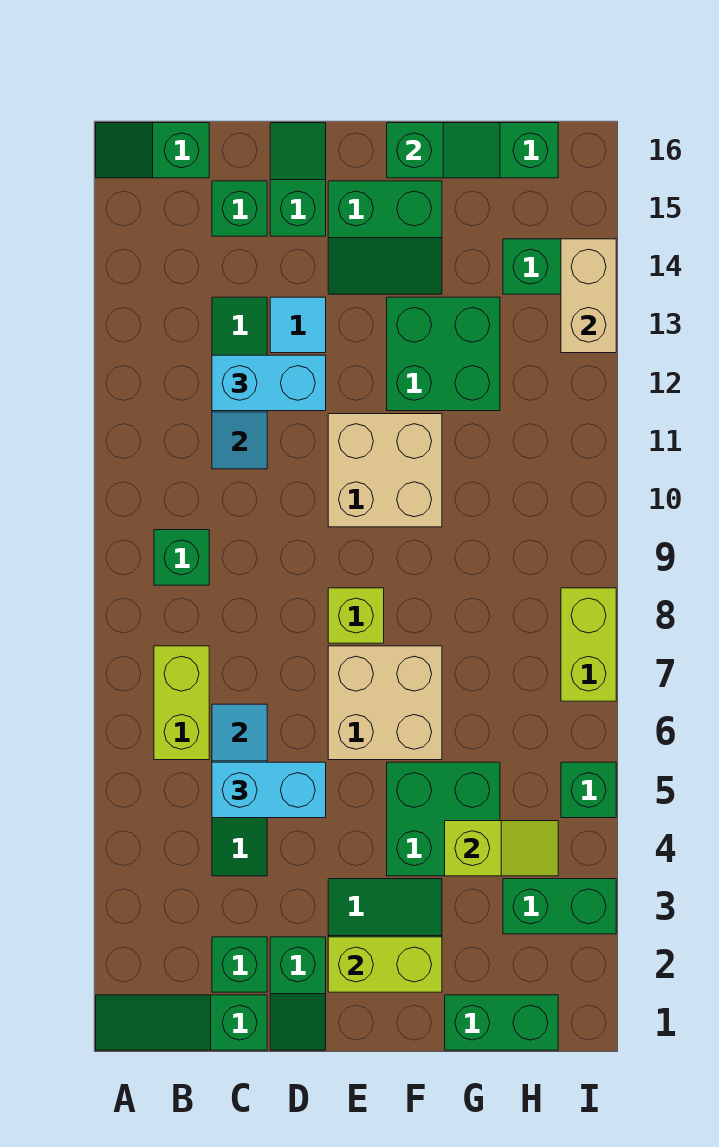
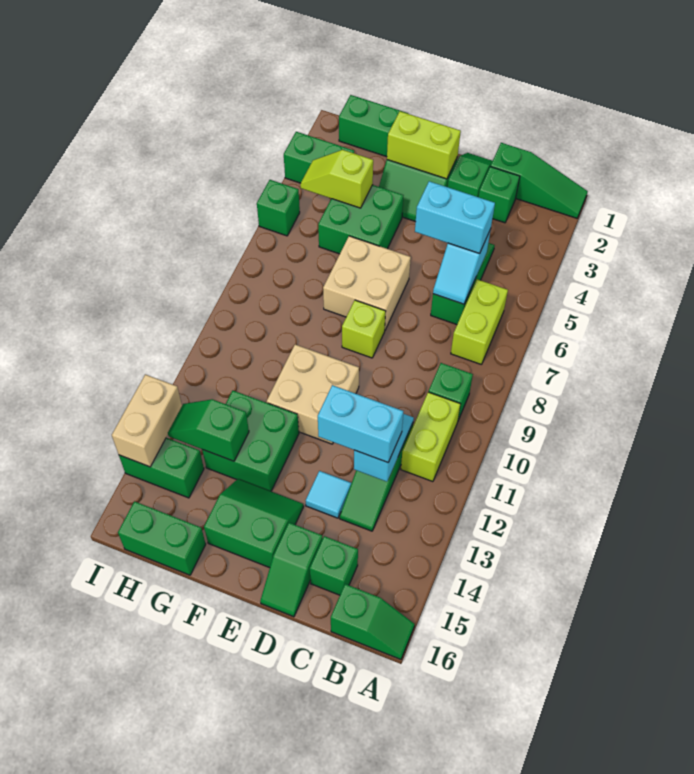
green slope F16:G16 level 2 top F -> green slope G13:H13 level 2 top G
lime brick I7:I8 level 1 -> lime brick B10:B11 level 1

